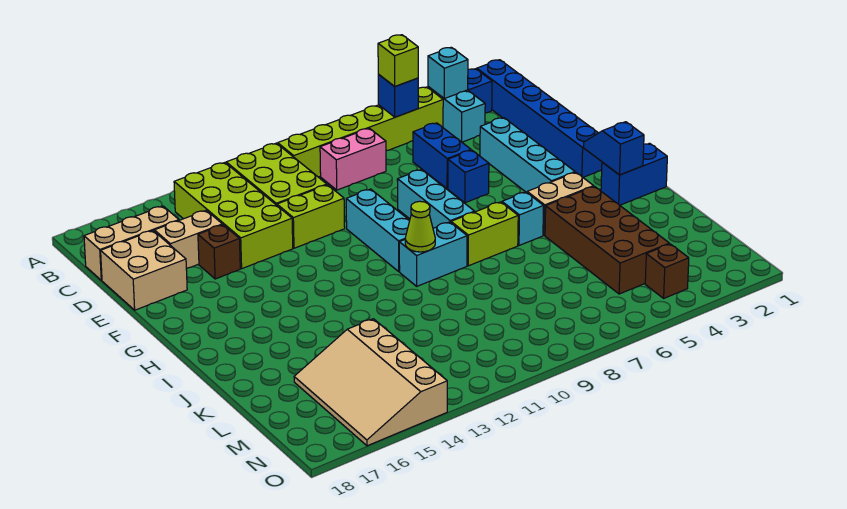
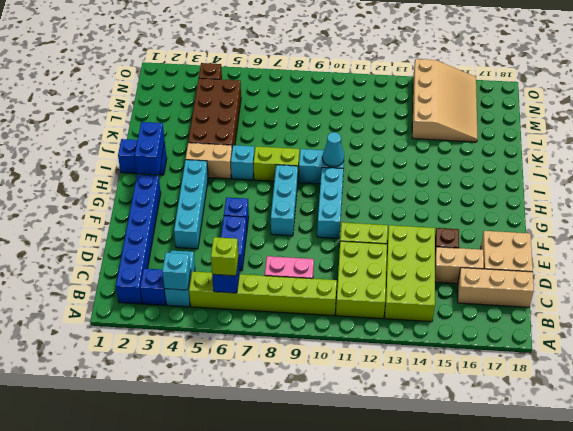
blue slope H2:I2 level 2 top I -> blue brick H2:I2 level 2
lime cone I10 level 2 -> cyan cone I10 level 2

